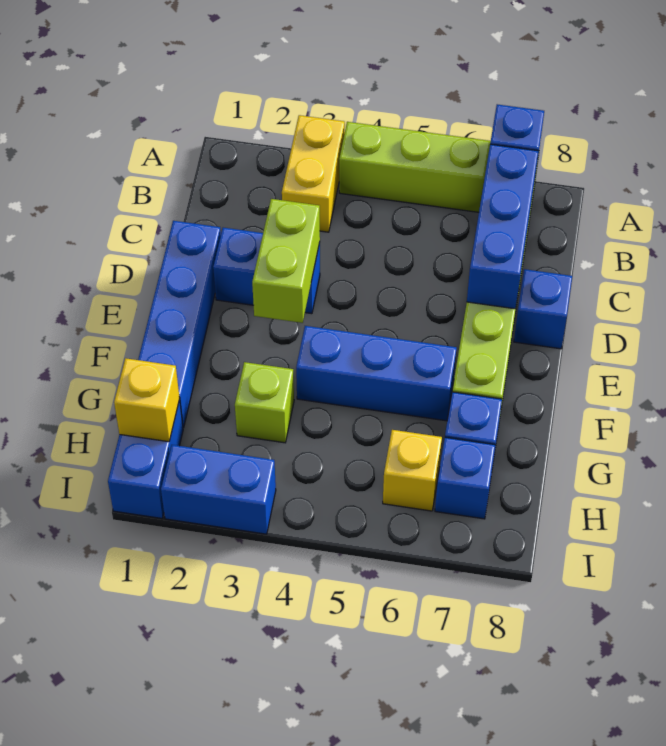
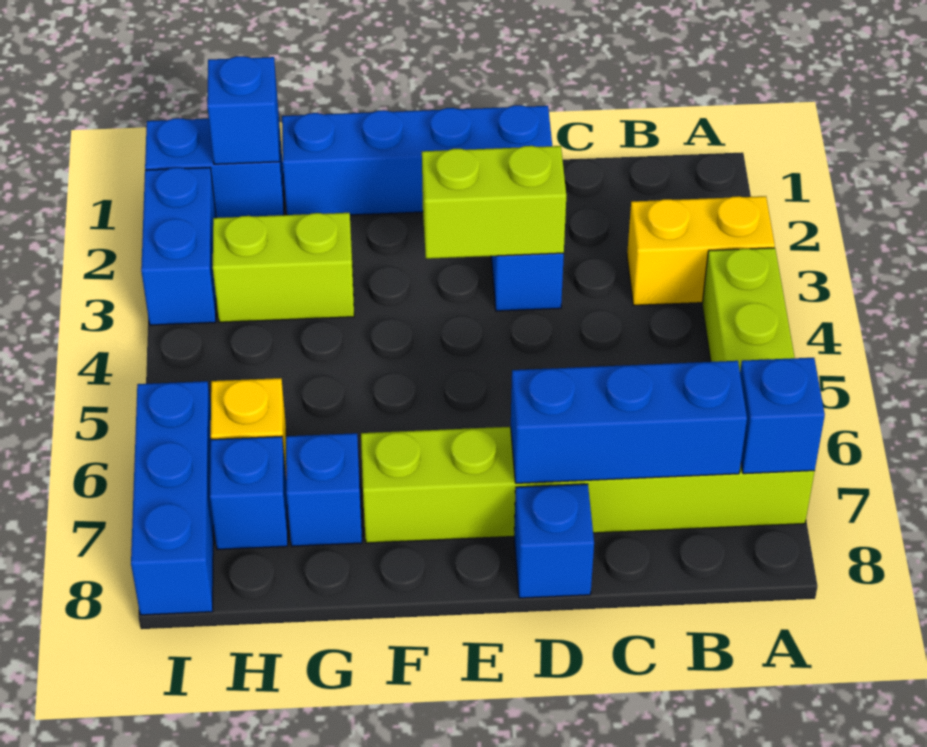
blue brick F4:F6 level 1 -> blue brick I6:I8 level 1
lime brick G3 level 1 -> lime brick G3:H3 level 1
yellow brick H1 level 2 -> blue brick H1 level 2

